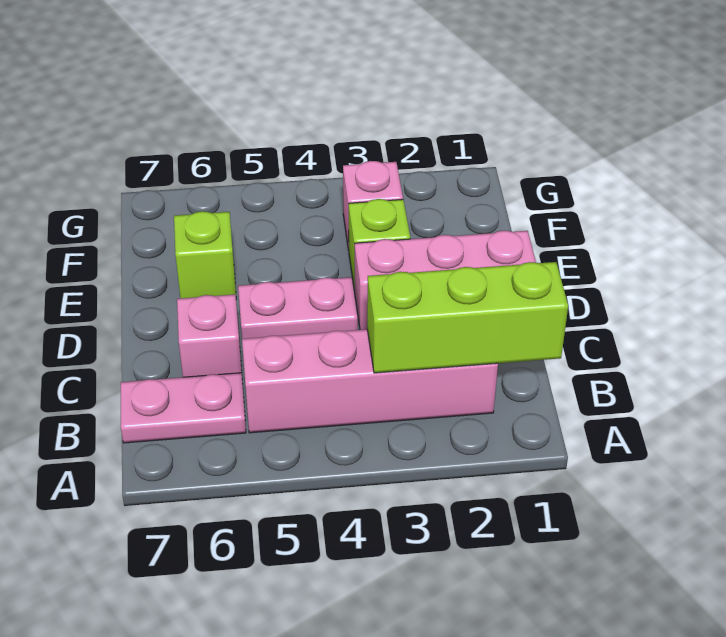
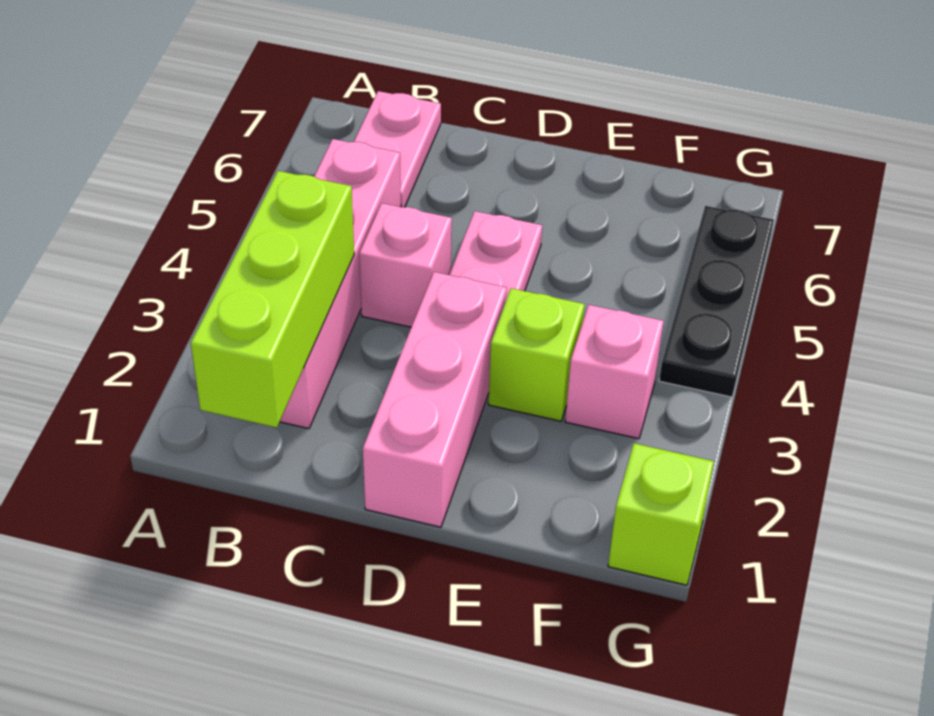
pink brick C6 level 1 -> pink brick C4 level 1
lime brick E6 level 1 -> lime brick G1 level 1
none -> black plate G4:G6 level 1

